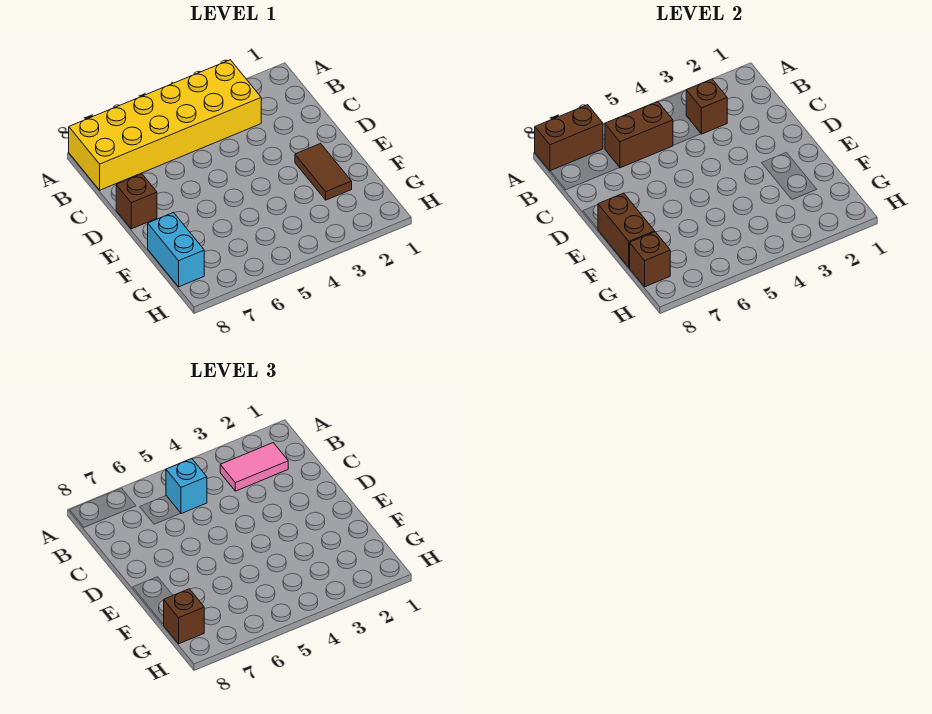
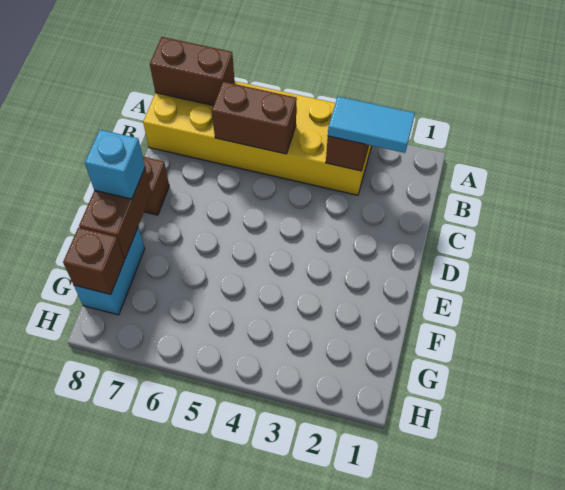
pink tile B2:B3 level 3 -> cyan tile B2:B3 level 3
cyan brick B5 level 3 -> cyan brick E8 level 3
brown tile E2:F2 level 1 -> none
brown brick G8 level 3 -> none

